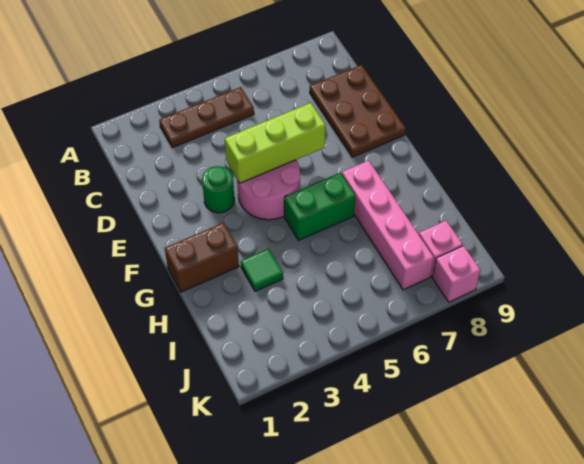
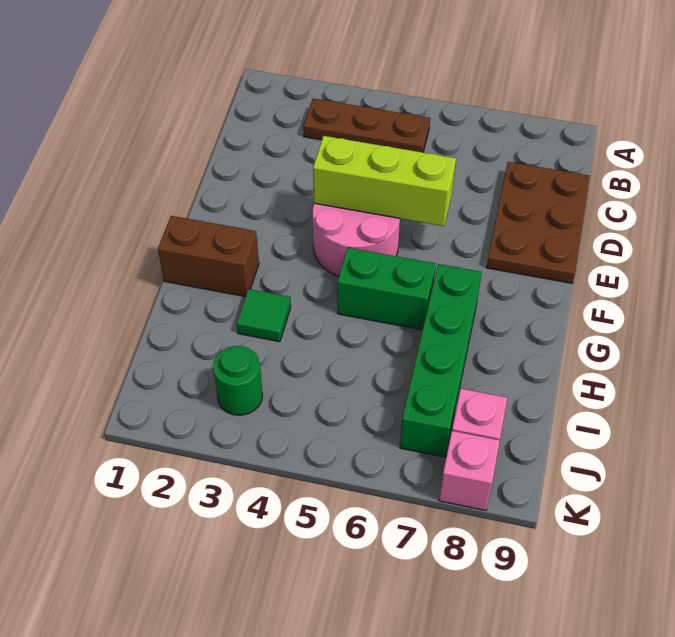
green round brick E3 level 1 -> green round brick J3 level 1
pink brick G7:J7 level 1 -> green brick G7:J7 level 1

